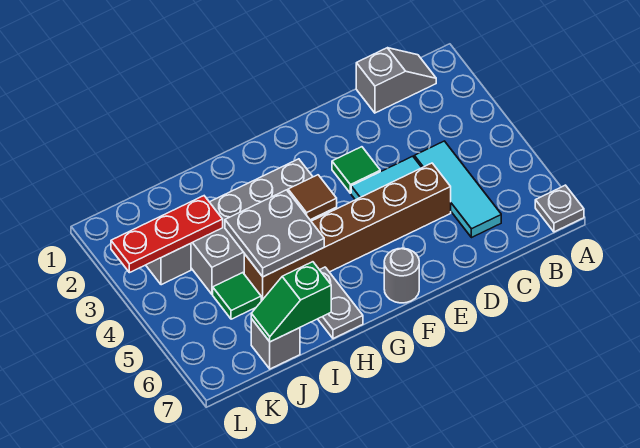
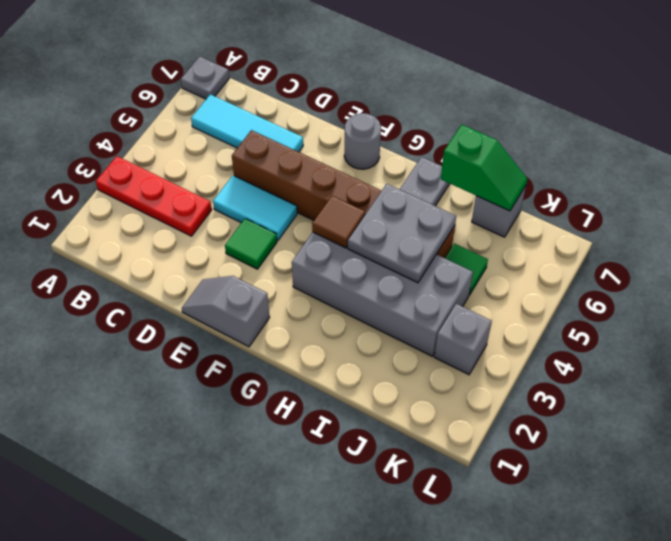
grey slope B1:C1 level 1 top C -> grey slope E1:F1 level 1 top F
cyan tile C4:C6 level 1 -> cyan tile B6:D6 level 1
red plate J3:L3 level 2 -> red plate A3:C3 level 1

